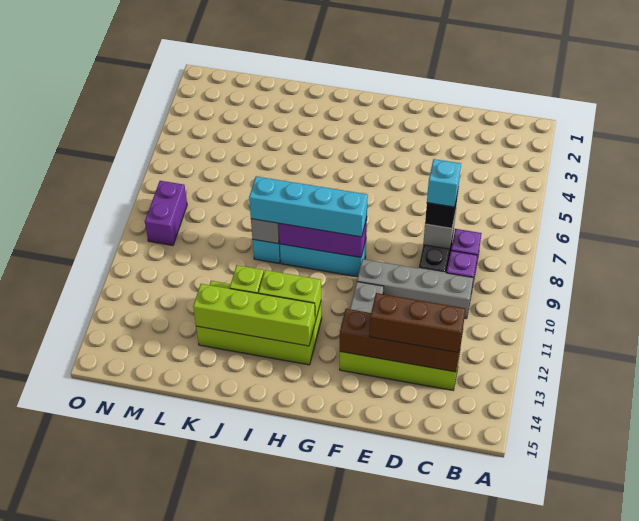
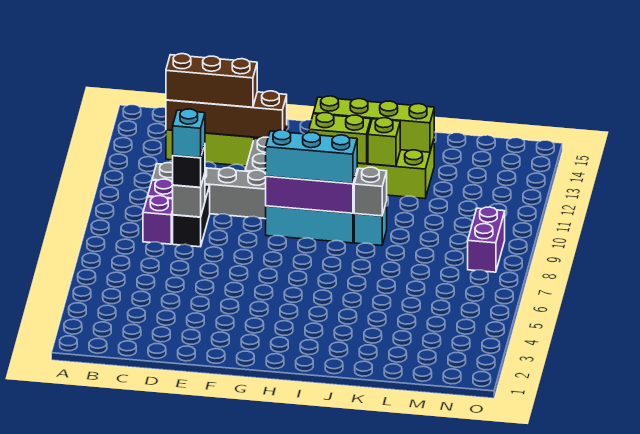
cyan brick G9:J9 level 3 -> cyan brick G9:I9 level 3

